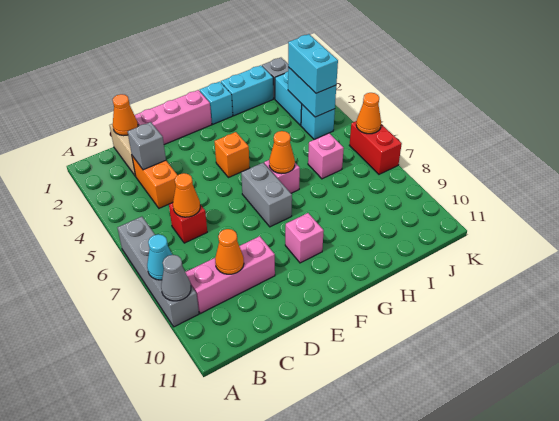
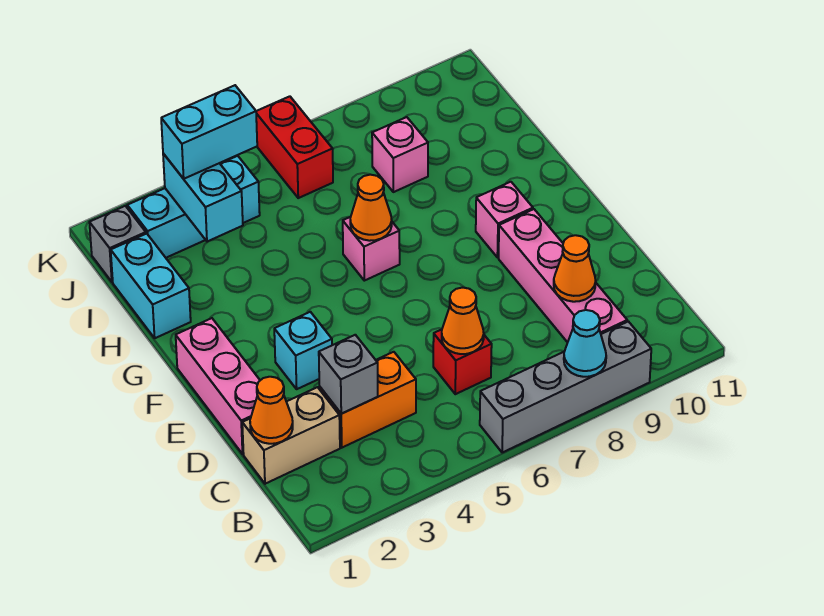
grey cone A9 level 2 -> none
pink brick B9:D9 level 1 -> pink brick B9:E9 level 1
orange brick F4 level 1 -> none
grey brick F6:F7 level 1 -> none
cyan brick G1 level 1 -> cyan brick E3 level 1
pink brick I6 level 1 -> pink brick I8 level 1
cyan brick J3:J4 level 2 -> cyan brick I3:J3 level 2
red brick K6:K7 level 1 -> red brick J6:K6 level 1
orange cone K6 level 2 -> none

